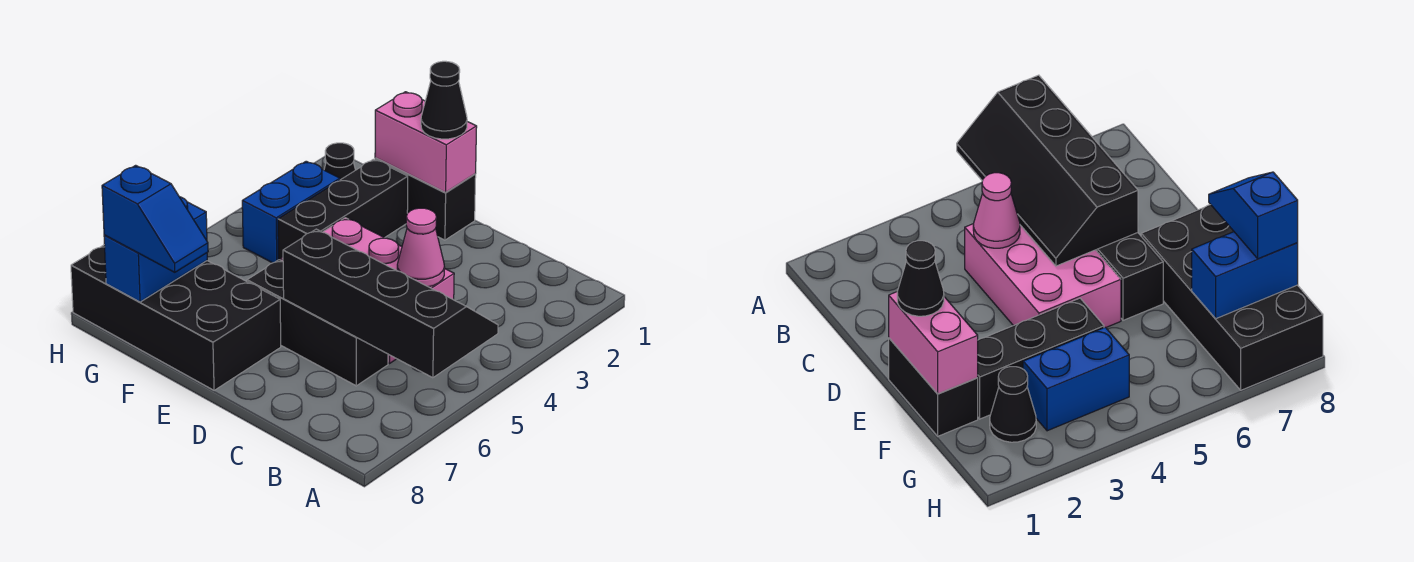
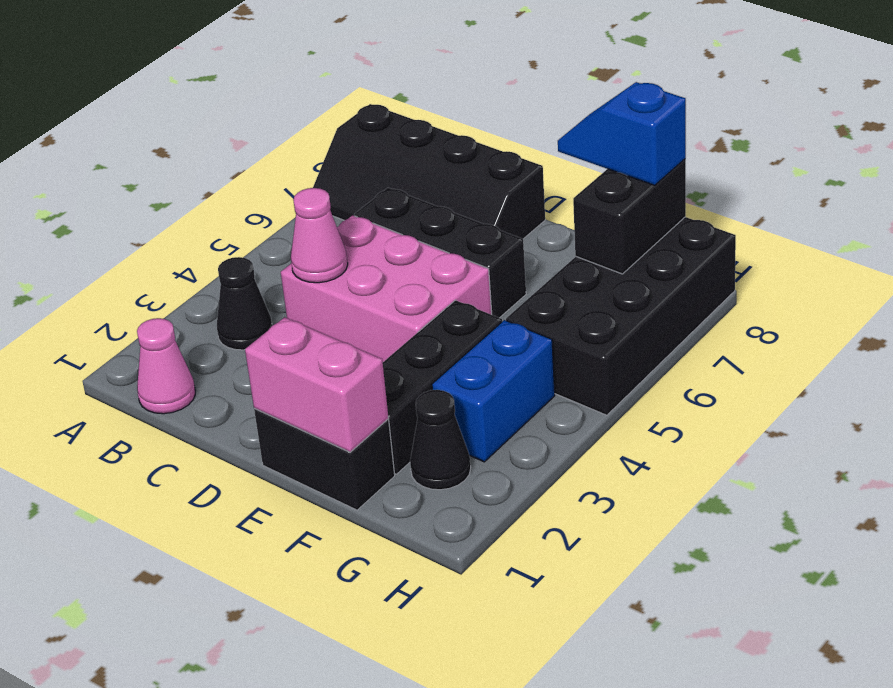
black slope A5:D6 level 2 top 6 -> black slope A7:D8 level 1 top 8
none -> pink cone B1 level 1
black cone E1 level 3 -> black cone B3 level 1
black brick E7:H8 level 1 -> black brick G5:H8 level 1
blue brick G7:G8 level 2 -> black brick G7:G8 level 2

